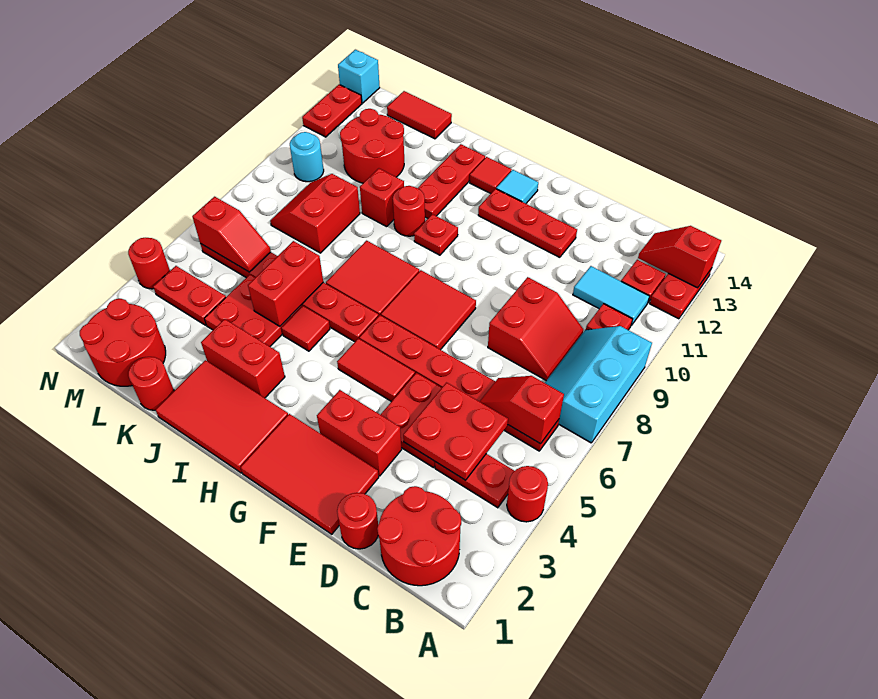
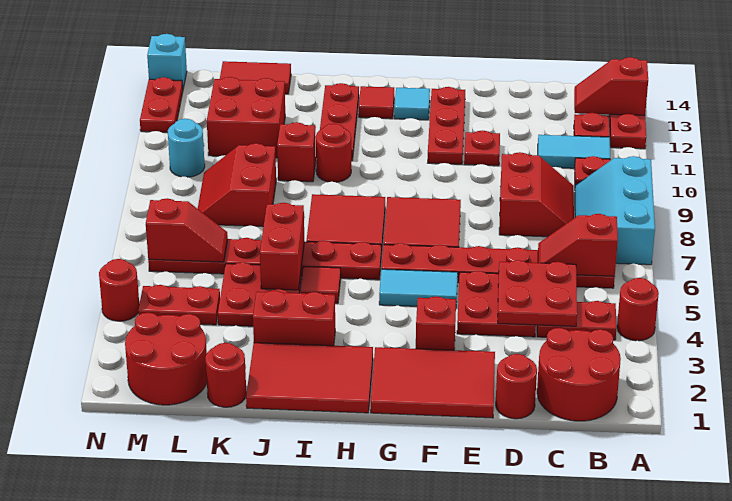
red brick E3:F3 level 1 -> red brick F3 level 1
red plate E12:G12 level 1 -> red plate F11:F13 level 1
red tile F5:G5 level 1 -> cyan tile F5:G5 level 1
red plate H10 level 1 -> red plate E11 level 1
red round brick K11:L12 level 1 -> red brick K11:L12 level 1

